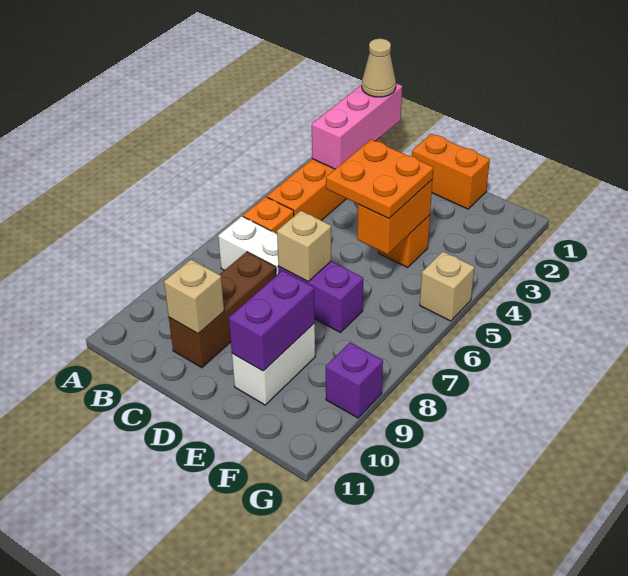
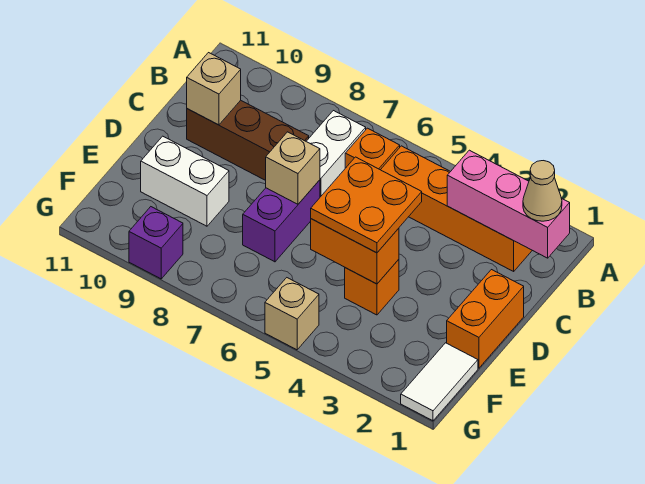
purple brick E9:E10 level 2 -> none
none -> white tile F1:G1 level 1

